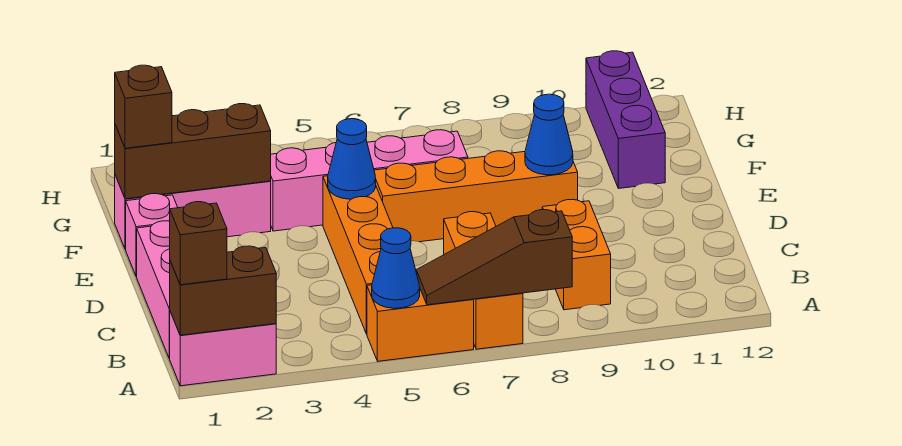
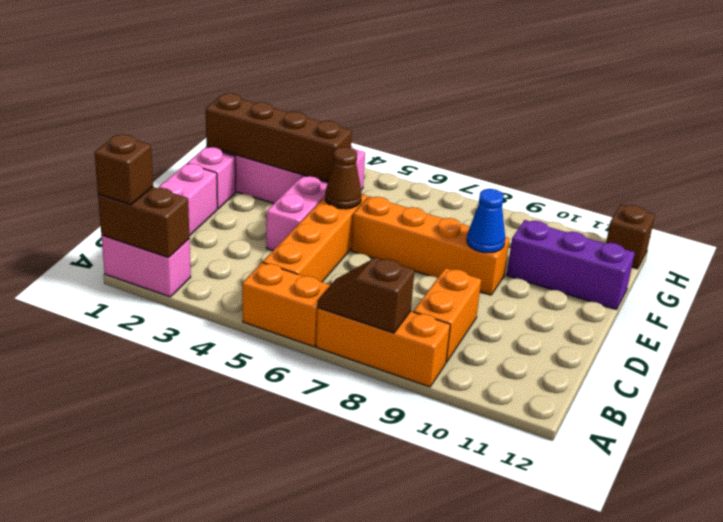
blue cone A5 level 2 -> none
brown slope A6:A8 level 2 top 8 -> brown slope A7:A8 level 2 top 8
orange brick A7:C7 level 1 -> orange brick A7:A9 level 1
blue cone E5 level 2 -> brown cone E5 level 2
brown brick F1:F3 level 2 -> brown brick F1:F4 level 2
brown brick F1 level 3 -> brown brick H12 level 1
pink brick F4:F7 level 1 -> pink brick D4:G4 level 1
purple brick F11:H11 level 1 -> purple brick F10:F12 level 1

